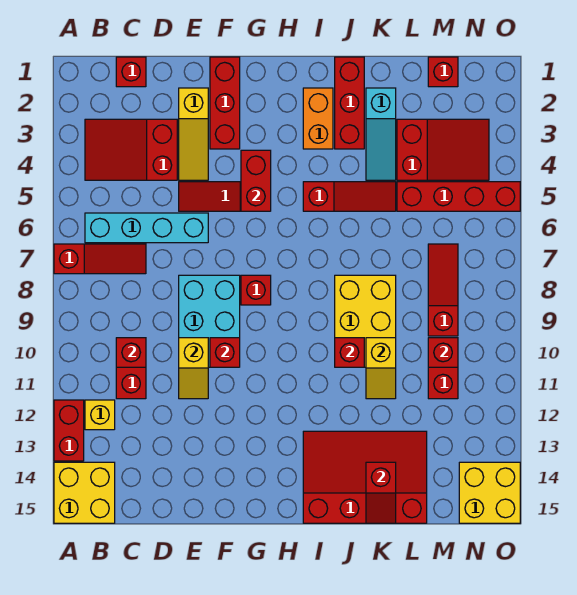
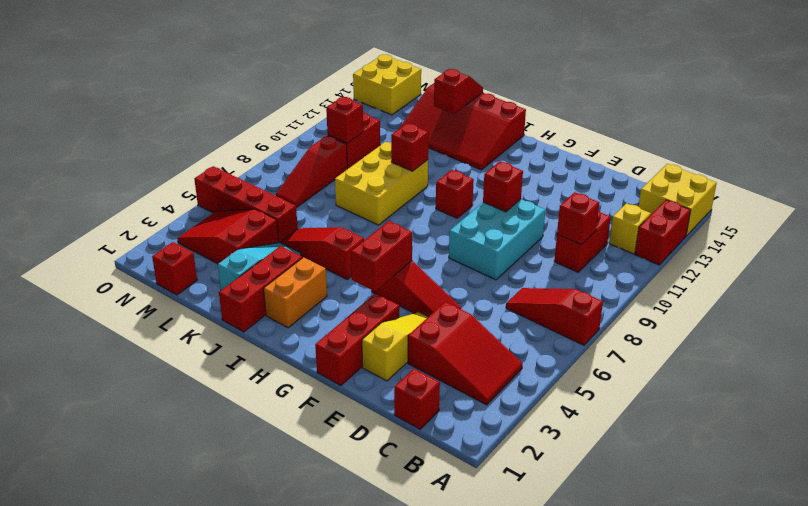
cyan brick B6:E6 level 1 -> none
yellow slope E10:E11 level 2 top 10 -> none
red brick G8 level 1 -> red brick H10 level 1
yellow slope K10:K11 level 2 top 10 -> none

